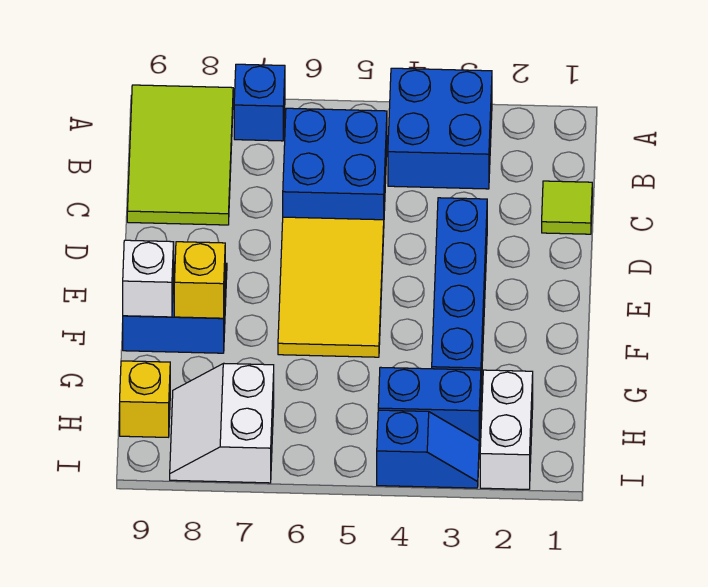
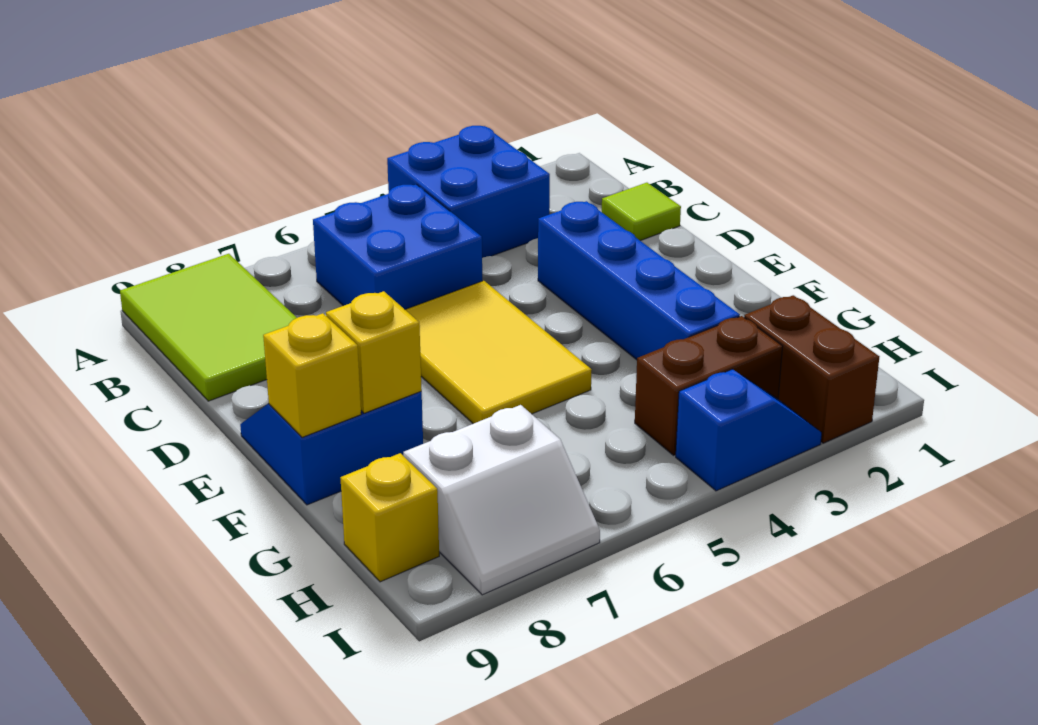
blue brick A7 level 1 -> none
white brick F9 level 2 -> yellow brick F9 level 2
white brick H2:I2 level 1 -> brown brick H2:I2 level 1
blue brick H3:H4 level 1 -> brown brick H3:H4 level 1
white slope H7:I8 level 1 top 7 -> white slope H7:I8 level 1 top H

